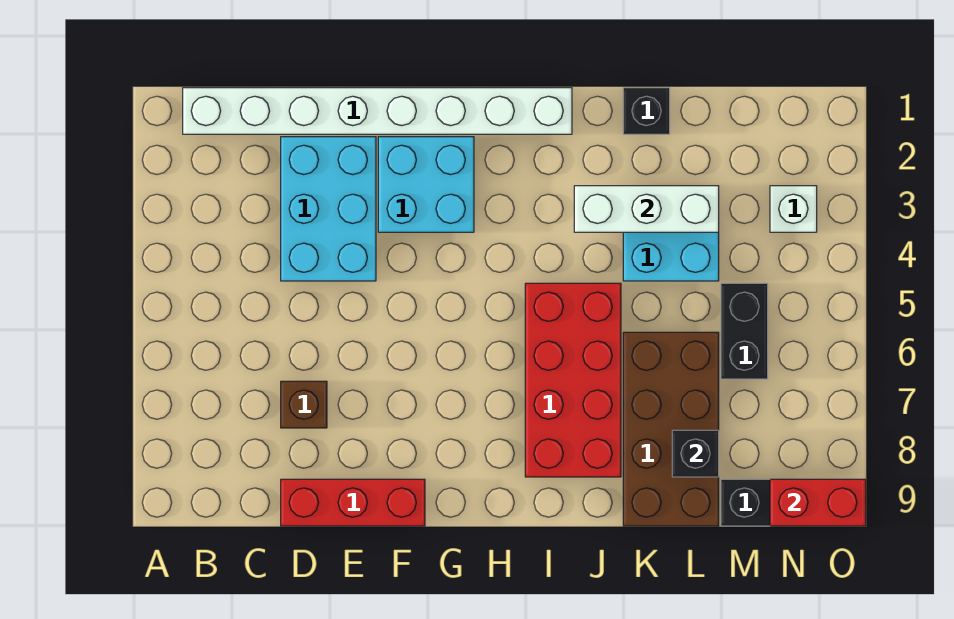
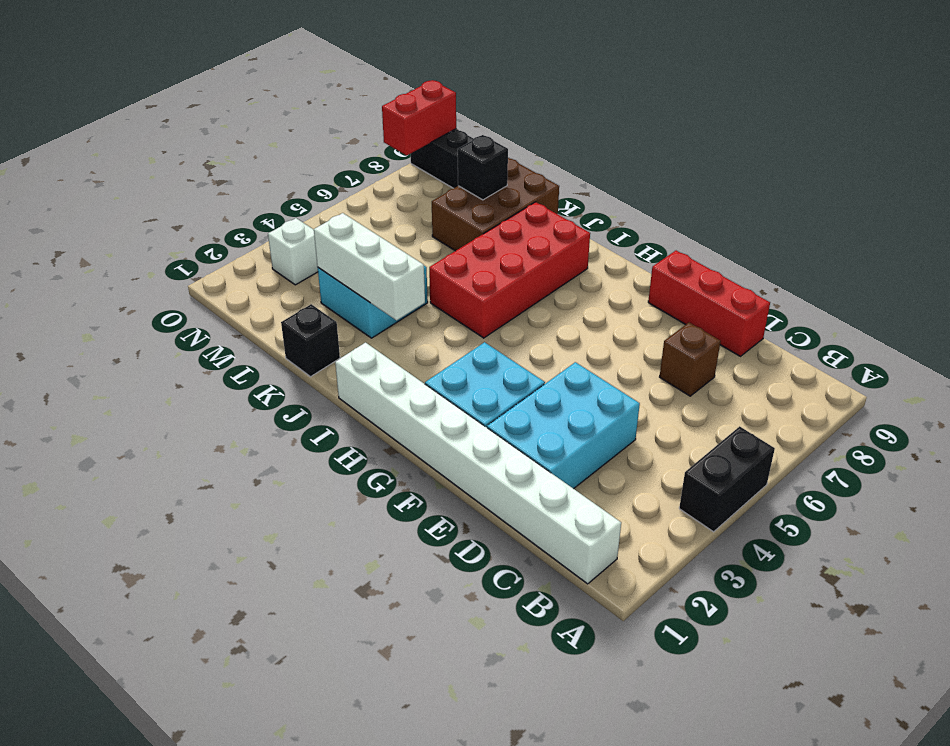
brown brick K6:L9 level 1 -> brown brick K7:L9 level 1
black brick M5:M6 level 1 -> black brick A4:A5 level 1
red brick N9:O9 level 2 -> red brick O8:O9 level 2

